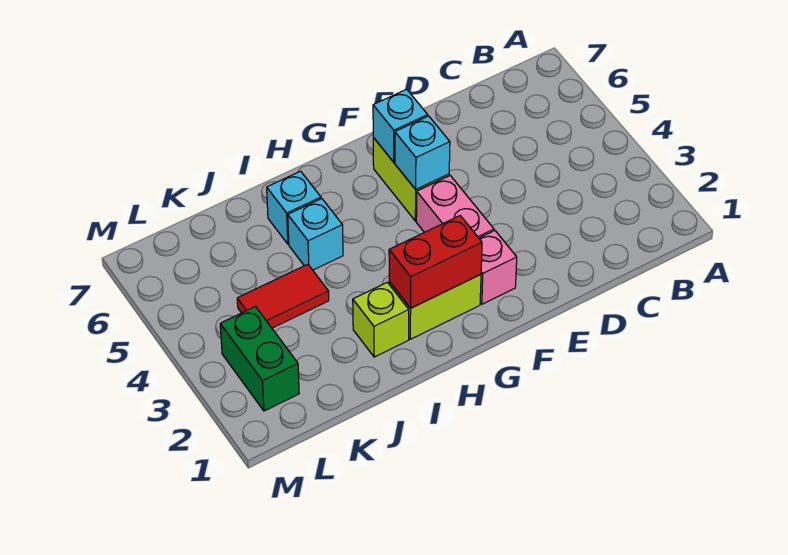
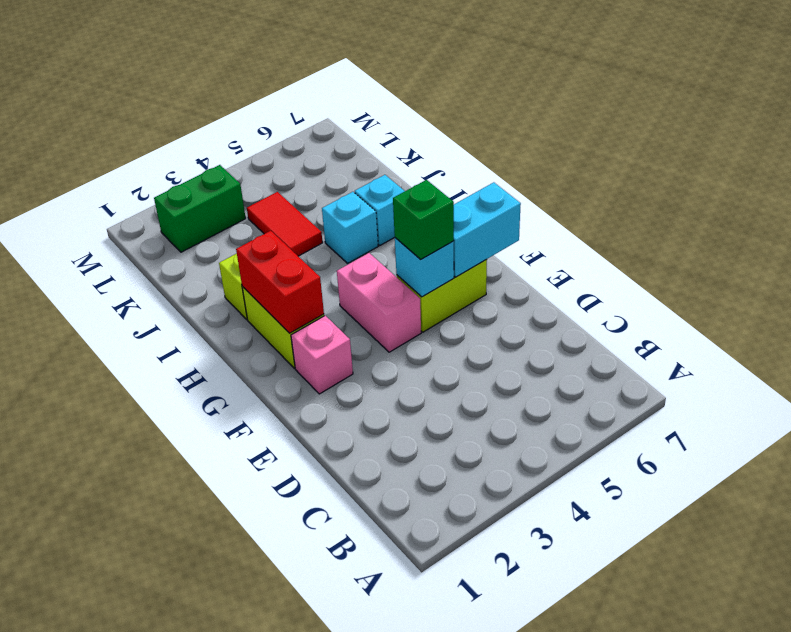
pink brick F3:F4 level 1 -> pink brick F4:G4 level 1
none -> green brick F5 level 3
cyan brick F6 level 2 -> cyan brick F6:F7 level 2

